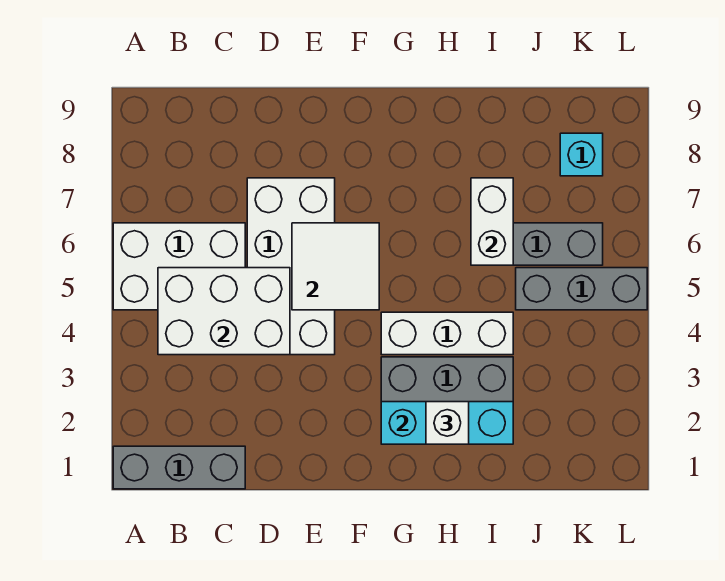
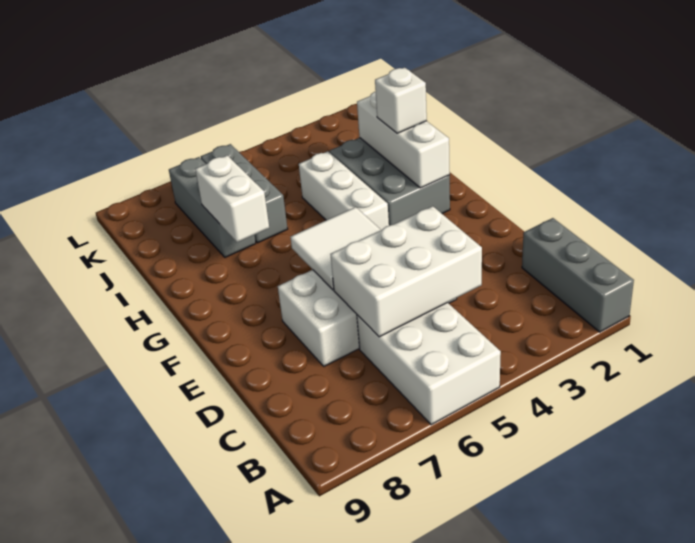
white brick B4:D5 level 2 -> white brick C4:D6 level 2
cyan brick G2:I2 level 2 -> white brick G2:I2 level 2
white brick I6:I7 level 2 -> white brick H7:I7 level 2
grey brick J5:L5 level 1 -> grey brick I7:K7 level 1
cyan brick K8 level 1 -> none

